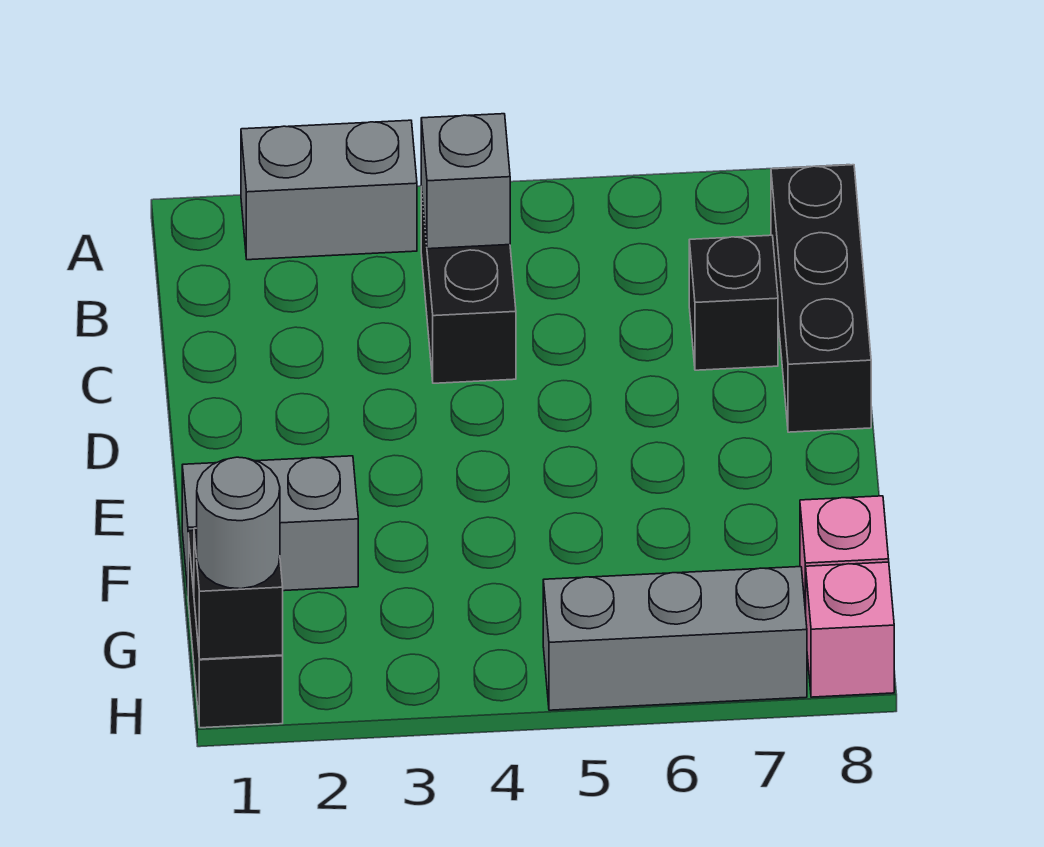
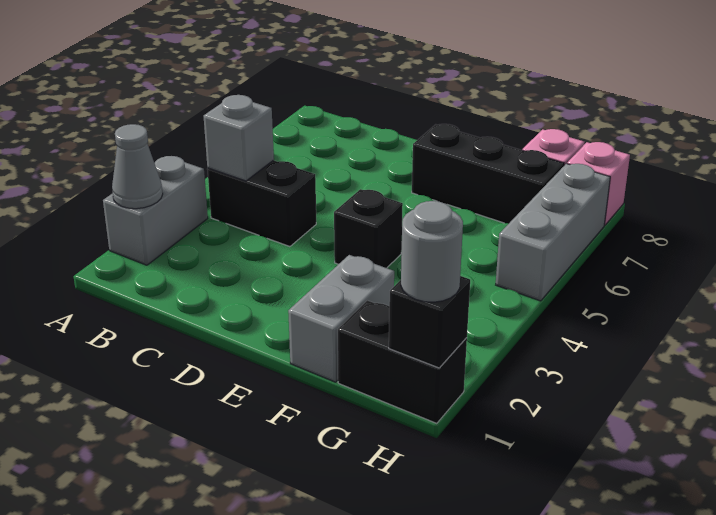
none -> grey cone A2 level 2
black brick B8:D8 level 1 -> black brick E7:G7 level 1
black brick C7 level 1 -> black brick E4 level 1

